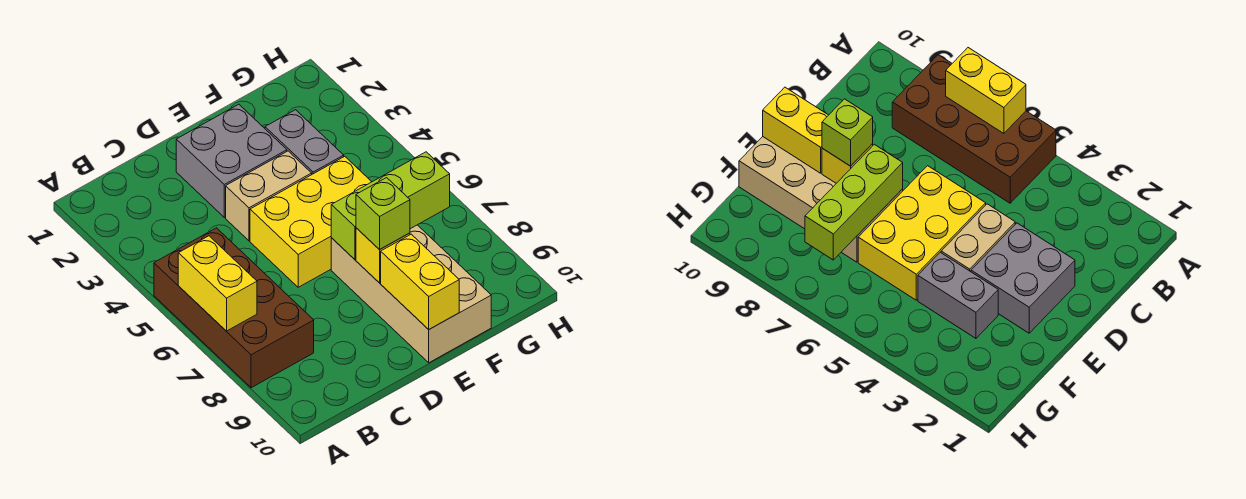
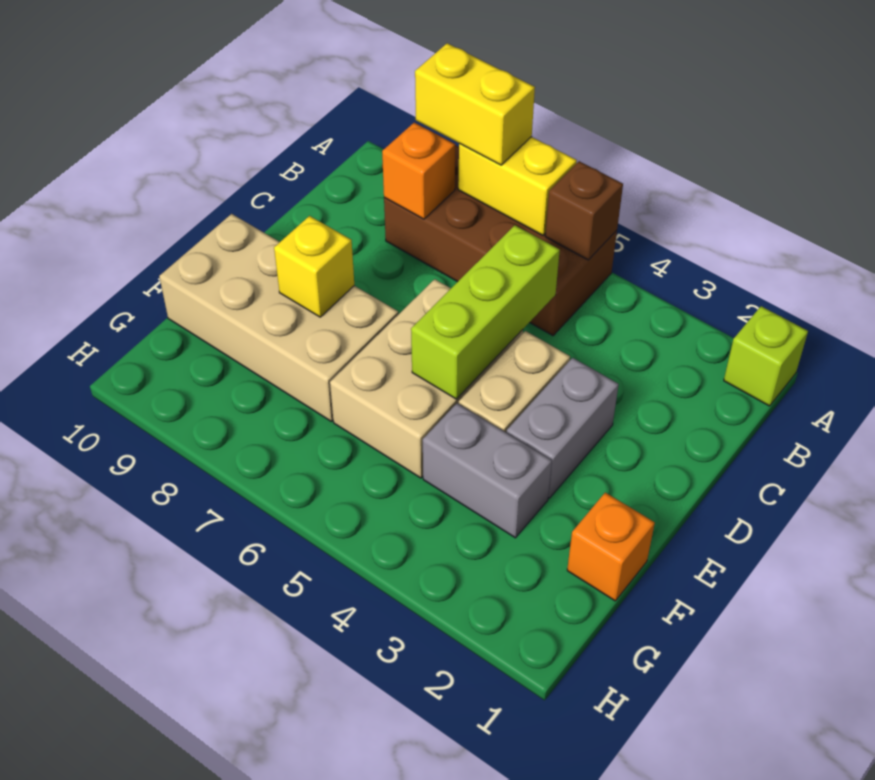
none -> brown brick A5 level 2
none -> orange brick B8 level 2
grey brick D2:E3 level 1 -> grey brick D3:E3 level 1
yellow brick D5:F6 level 1 -> tan brick D5:F6 level 1
lime brick E7:G7 level 2 -> lime brick C5:E5 level 2
lime brick E8 level 3 -> lime brick A1 level 1
yellow brick E9:E10 level 2 -> yellow brick A7:A8 level 3
none -> orange brick F1 level 1

